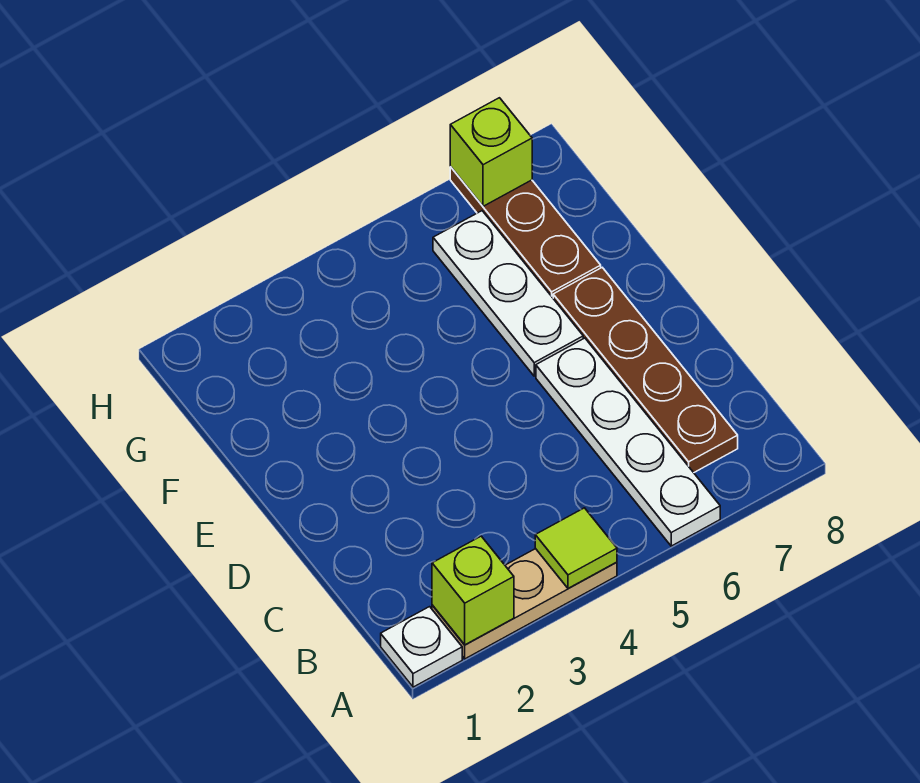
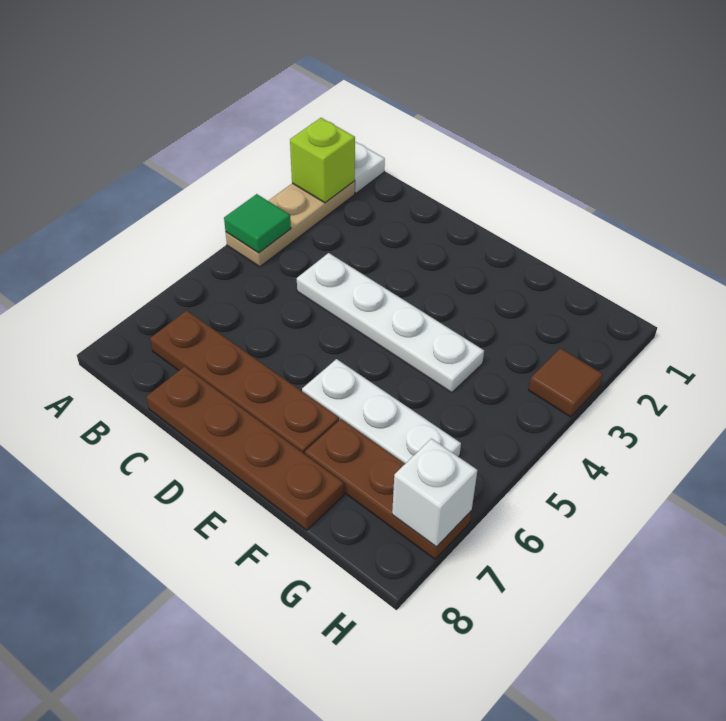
lime tile A4 level 2 -> green tile A4 level 2
white plate A6:D6 level 1 -> white plate C4:F4 level 1
none -> brown plate C8:F8 level 1
none -> brown tile H3 level 1
lime brick H7 level 2 -> white brick H7 level 2

